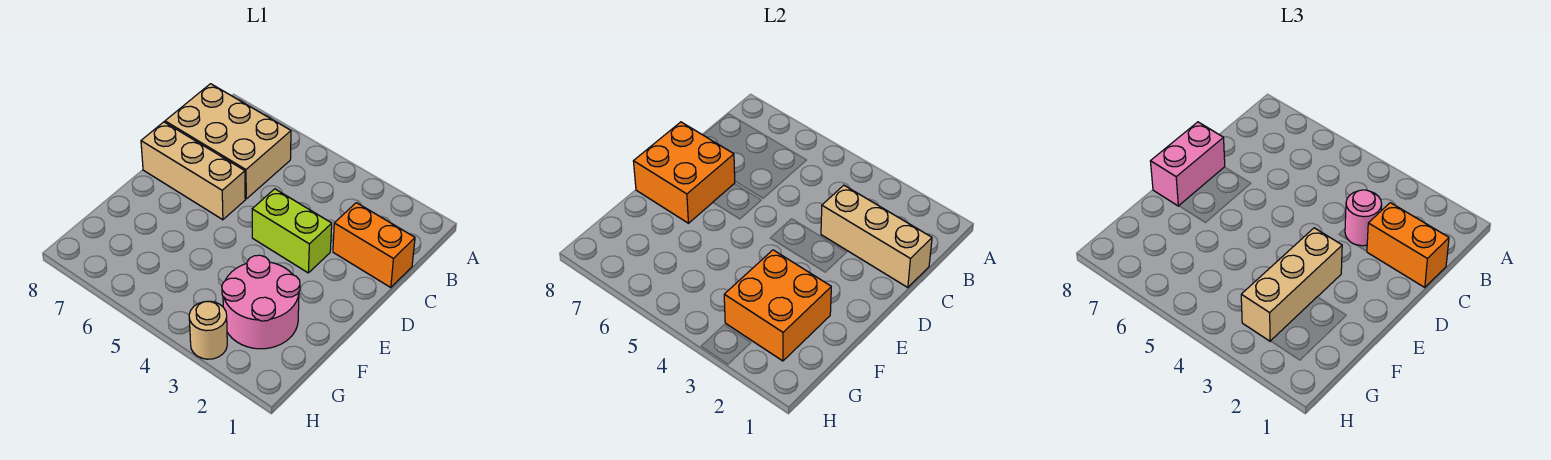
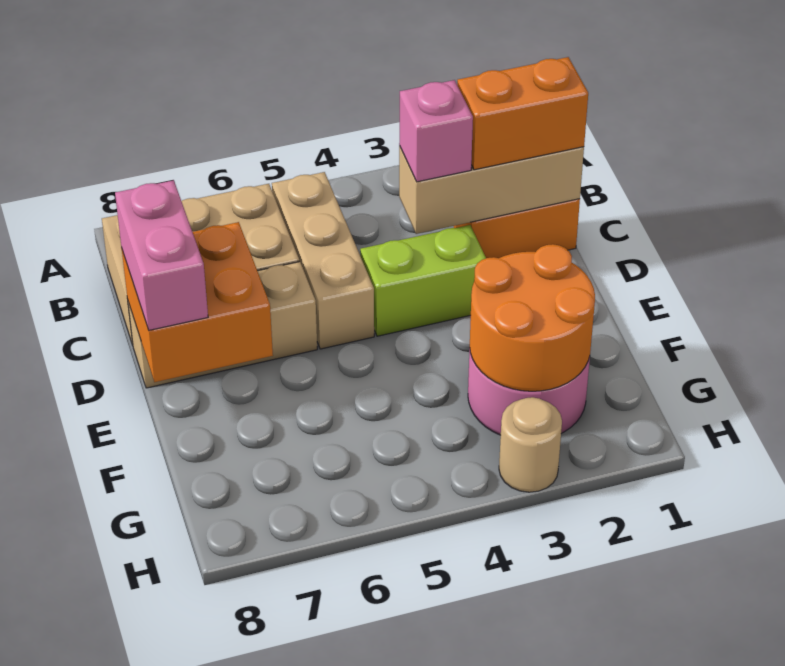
pink round brick C3 level 3 -> pink brick C3 level 3
tan brick E3:G3 level 3 -> tan brick B5:D5 level 1
orange brick F2:G3 level 2 -> orange round brick F2:G3 level 2

